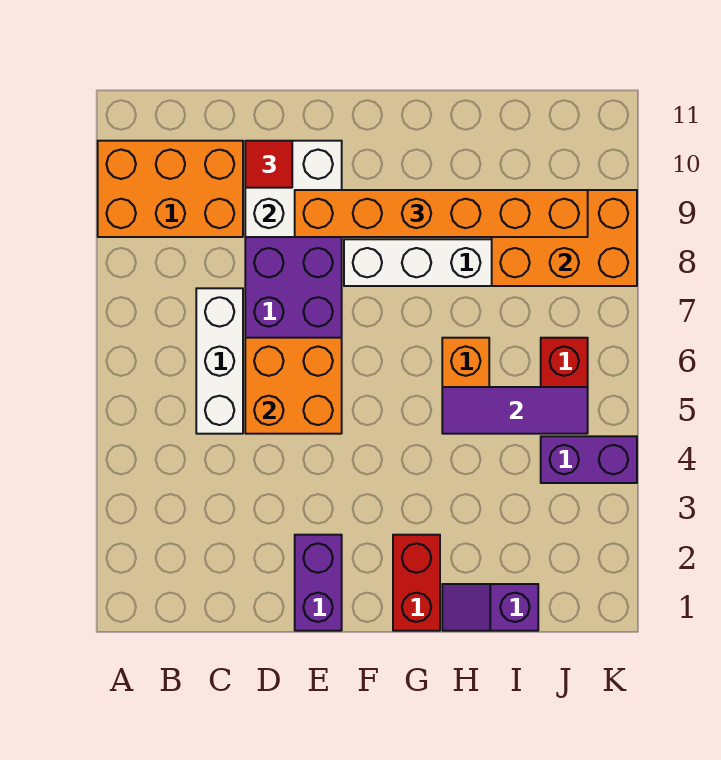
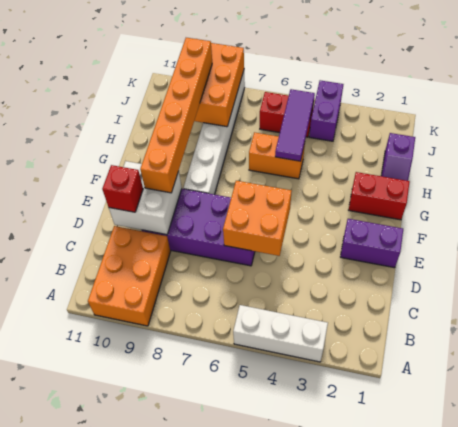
white brick C5:C7 level 1 -> white brick A3:A5 level 1
red tile D10 level 3 -> red brick D10 level 3

